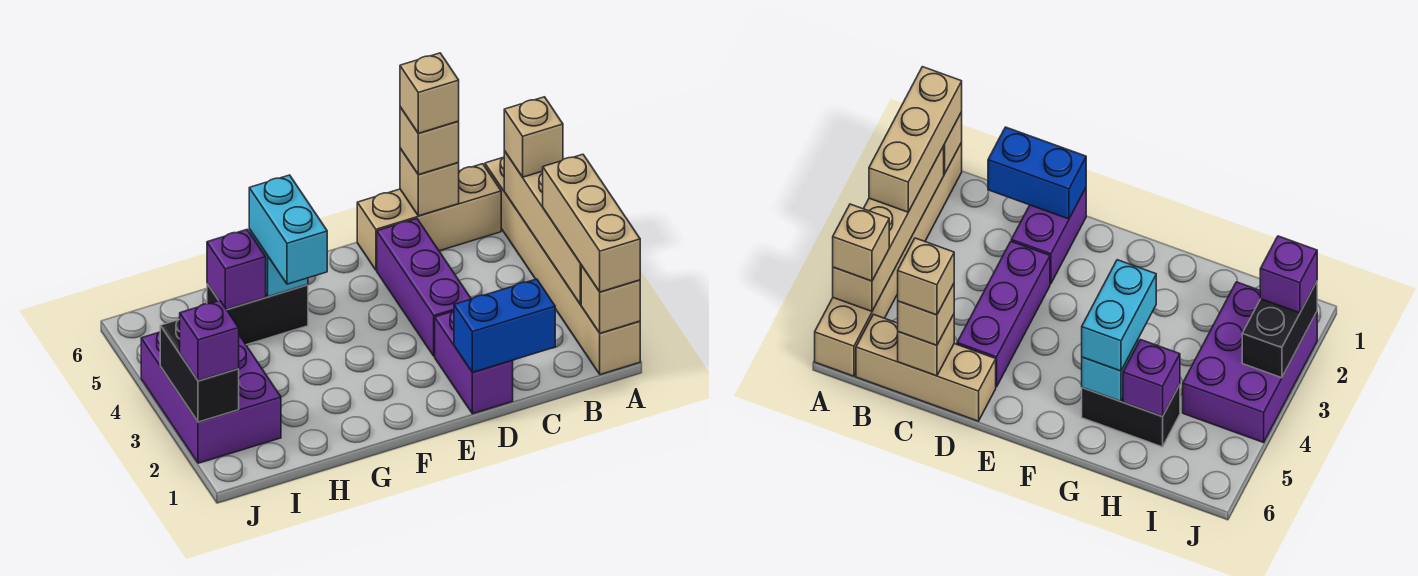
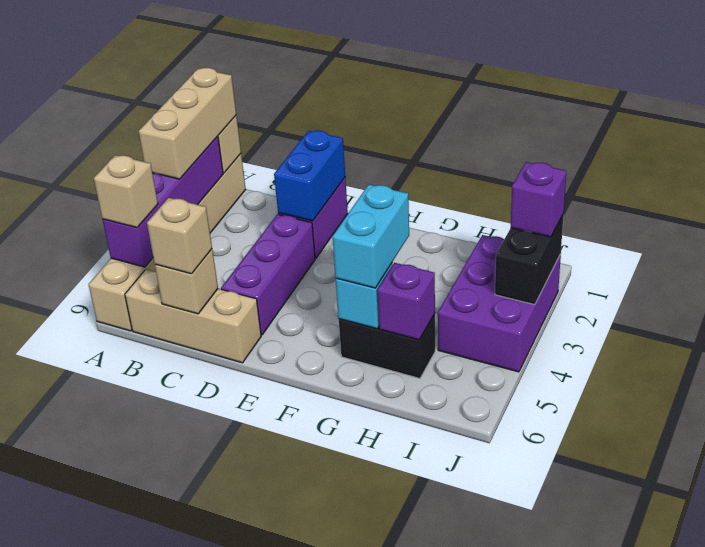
tan brick A2:A5 level 2 -> purple brick A2:A5 level 2
blue brick C1:D1 level 2 -> blue brick D1:D2 level 2
tan brick C6 level 4 -> none

